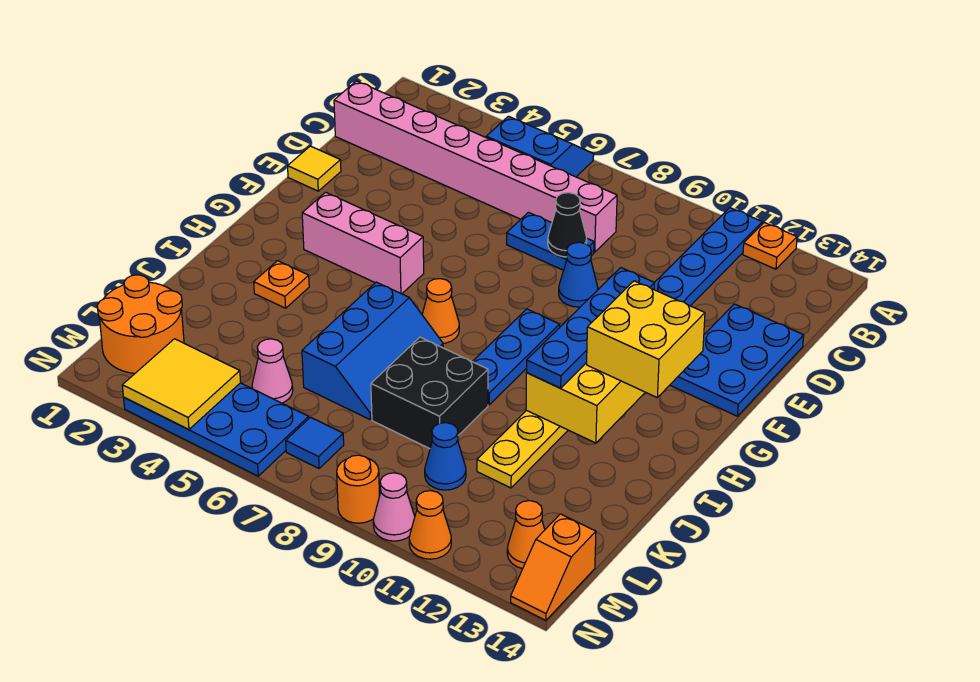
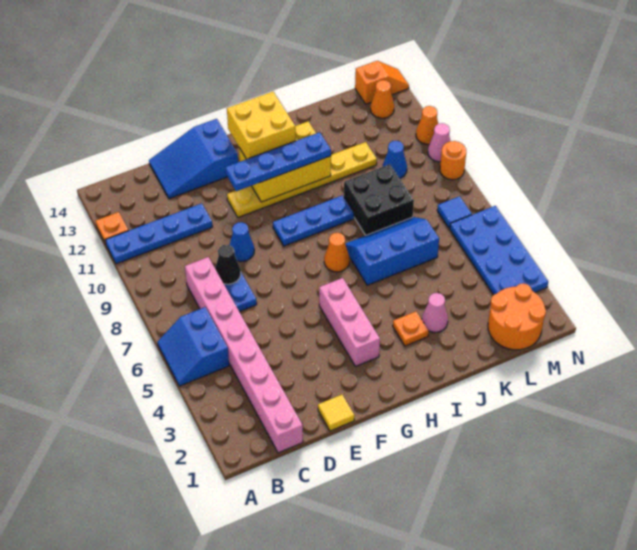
blue plate D13:F14 level 1 -> blue slope D13:F14 level 1 top F
pink cone L5 level 1 -> pink cone J3 level 1
yellow tile M3:N4 level 2 -> none

